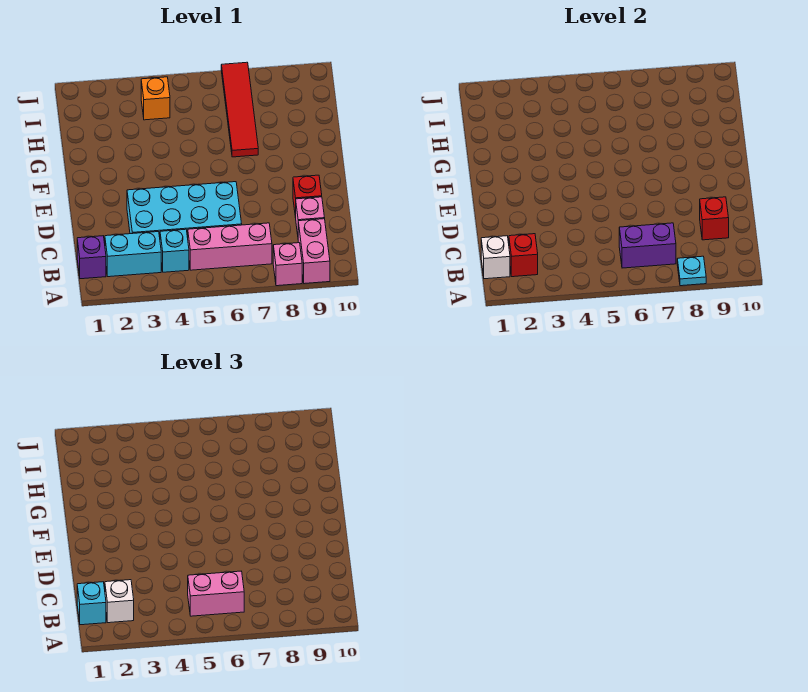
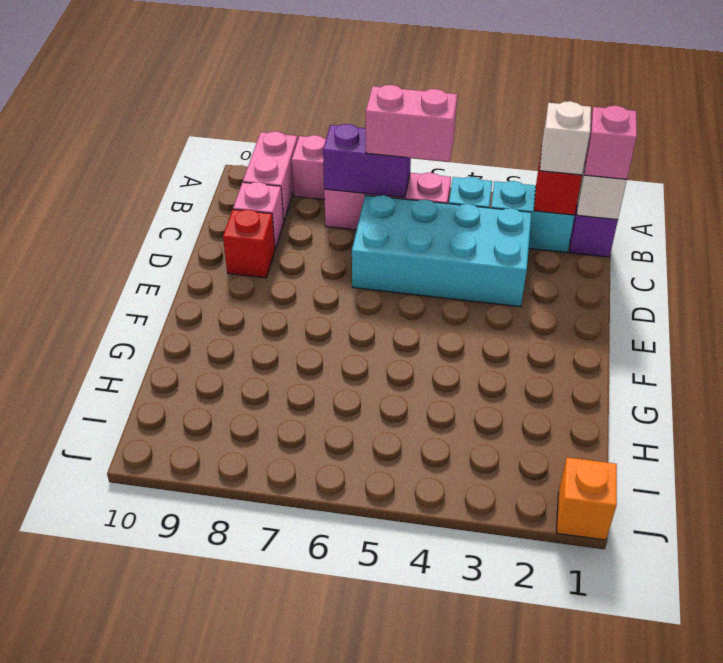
cyan plate A8 level 2 -> none
cyan brick B1 level 3 -> pink brick B1 level 3
red brick C9 level 2 -> none
red tile G7:J7 level 1 -> none
orange brick I4 level 1 -> orange brick J1 level 1

